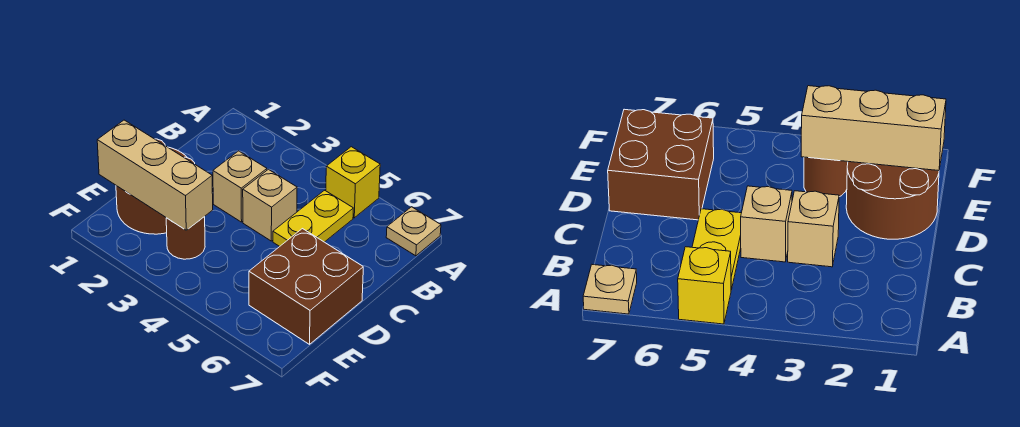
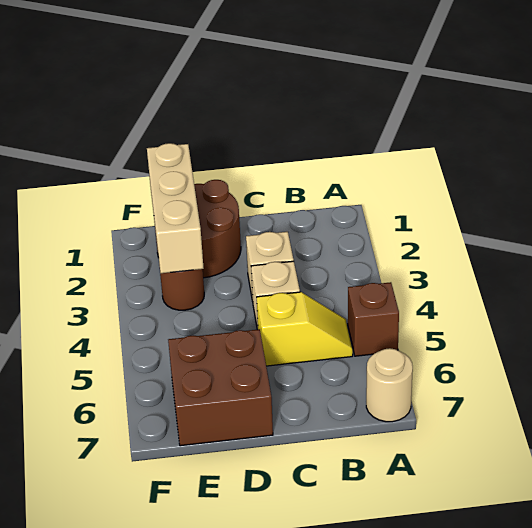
yellow brick A5 level 1 -> brown brick A5 level 1
tan plate A7 level 1 -> tan round brick A7 level 1
yellow plate B5:C5 level 1 -> yellow slope B5:C5 level 1 top C

